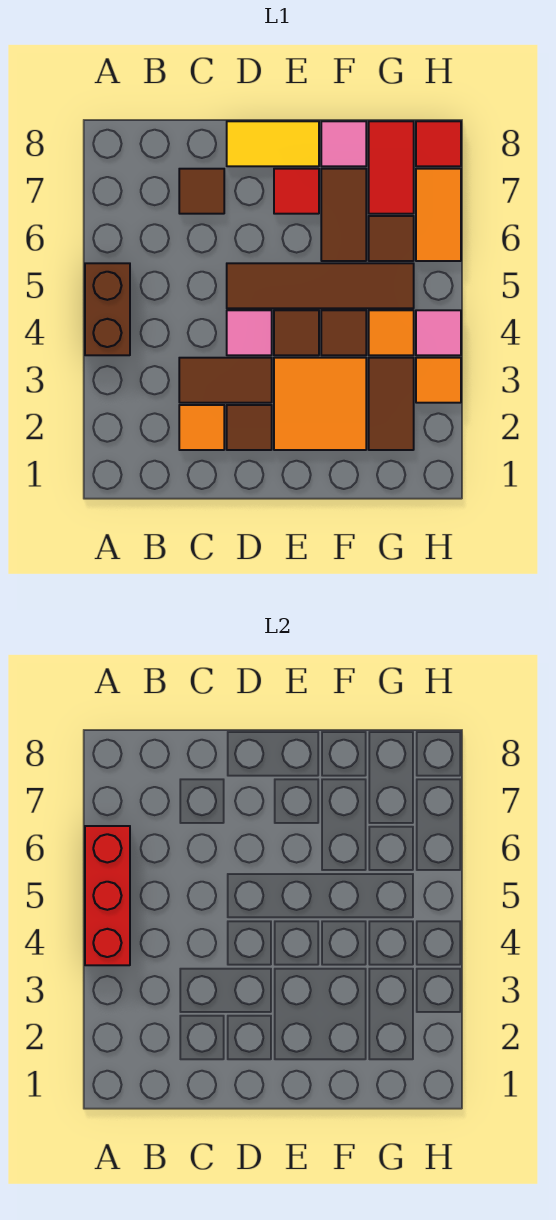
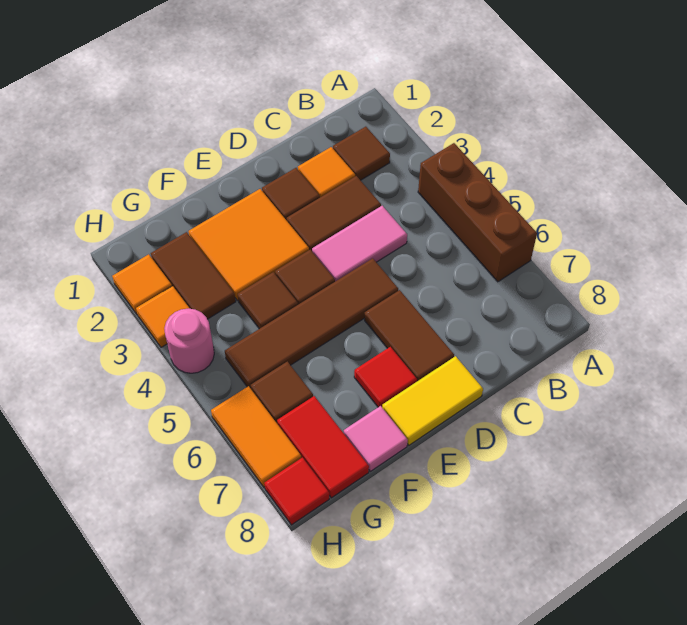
brown brick A4:A5 level 1 -> brown brick A4:A6 level 1
red brick A4:A6 level 2 -> none
brown tile C7 level 1 -> brown tile B2 level 1
pink tile D4 level 1 -> pink tile C4:D4 level 1
brown tile F6:F7 level 1 -> brown tile D6:D7 level 1
orange tile G4 level 1 -> orange tile H2 level 1
pink tile H4 level 1 -> pink round brick H4 level 1

